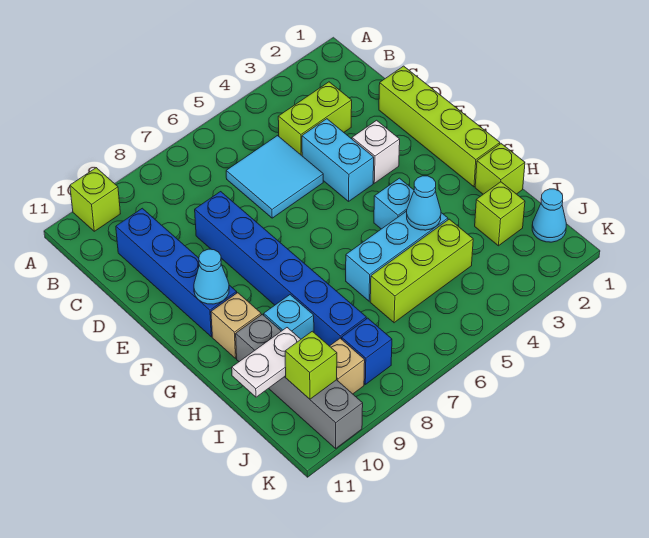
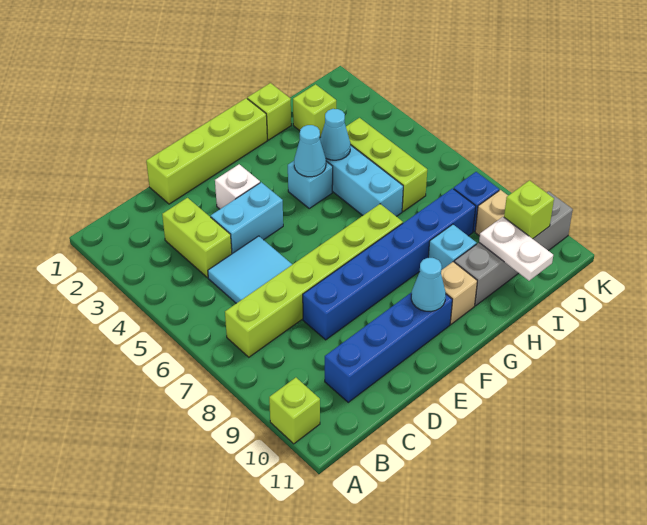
none -> lime brick B7:G7 level 1
cyan cone J1 level 1 -> cyan cone G4 level 2

